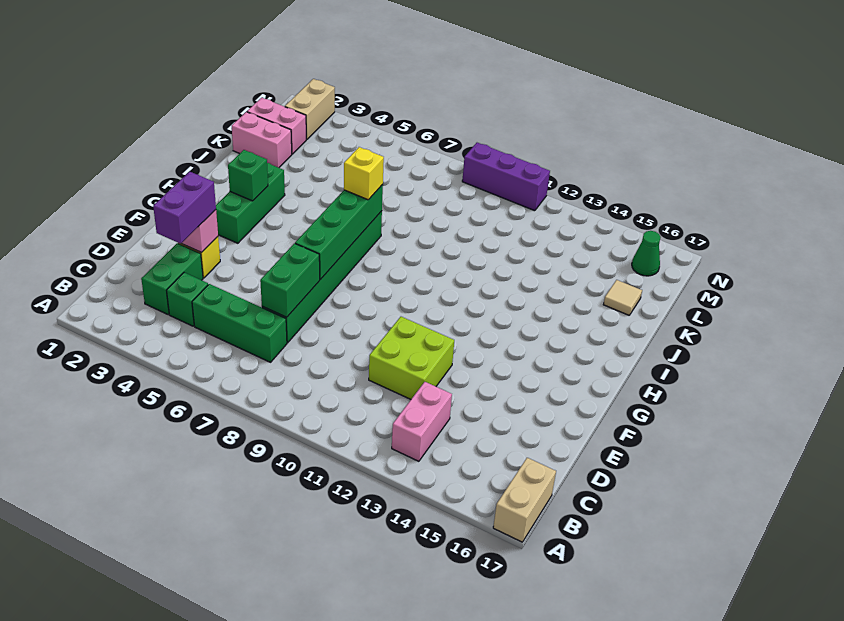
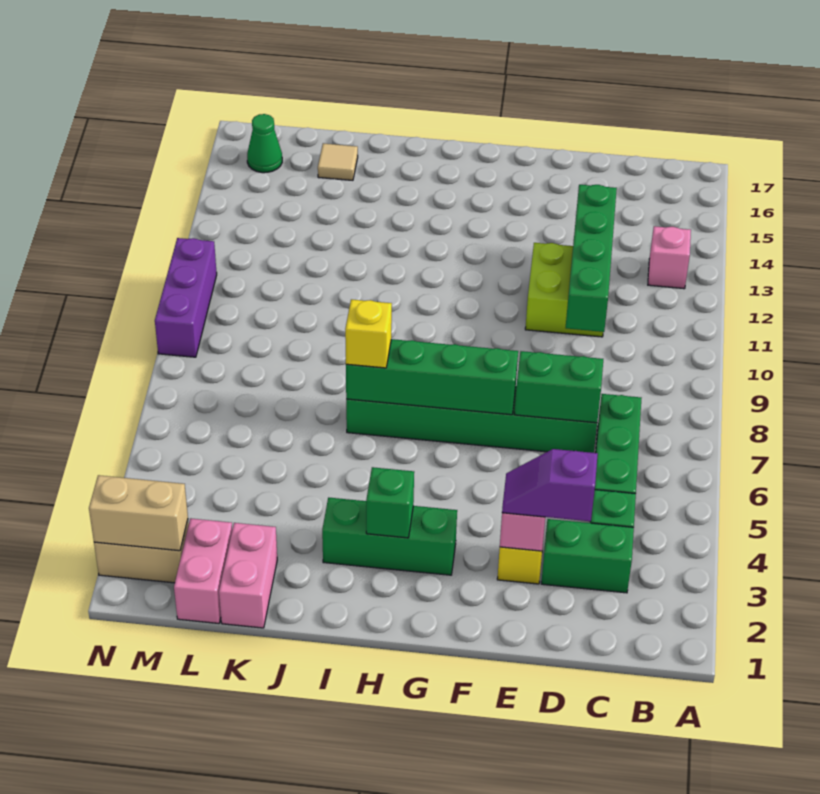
tan brick A17:B17 level 1 -> tan brick M2:N2 level 2
pink brick B13:C13 level 1 -> pink brick B13 level 1
purple brick D3:E3 level 3 -> purple slope D3:E3 level 3 top D
none -> green brick D10:D13 level 2

